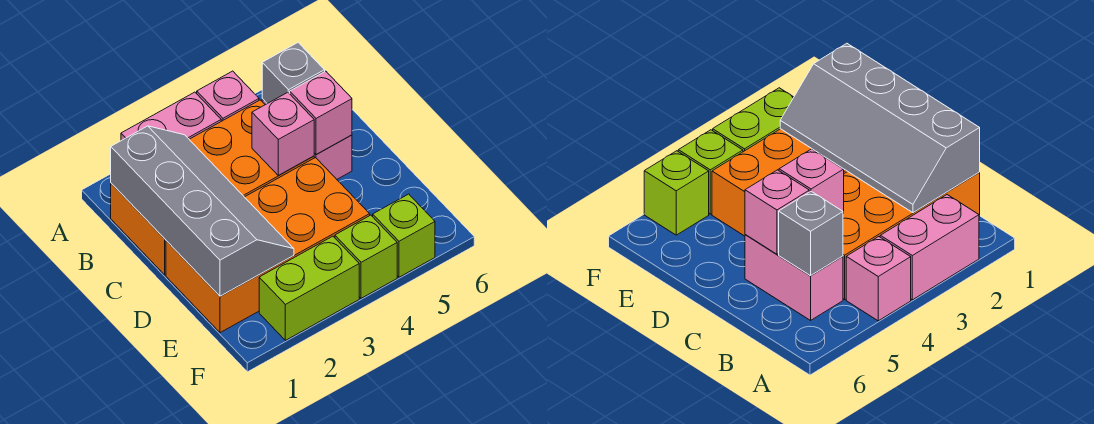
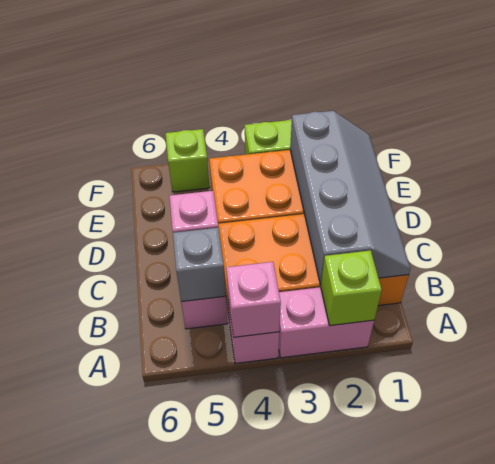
grey slope B1:E2 level 2 top 1 -> grey slope B1:E2 level 2 top 2
pink brick C4 level 2 -> pink brick A4 level 2
lime brick F4 level 1 -> lime brick A2 level 2

